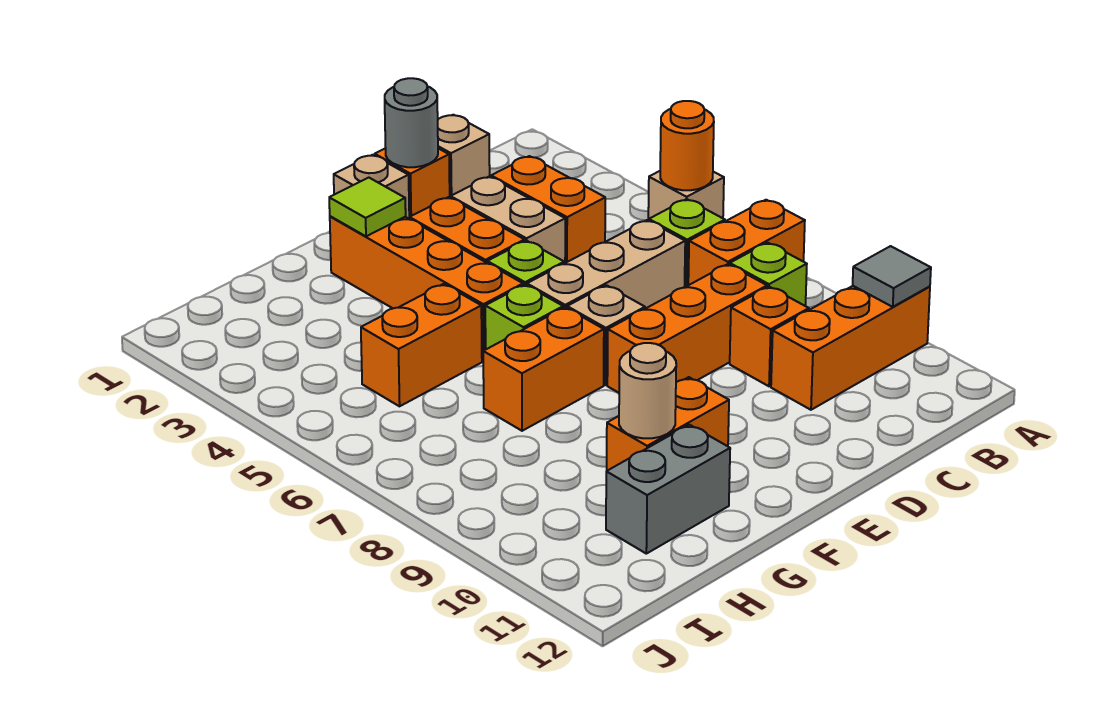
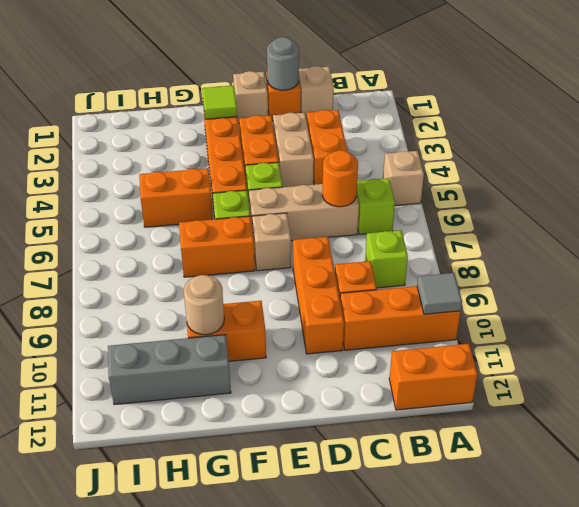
orange round brick A5 level 2 -> orange round brick C6 level 2
orange brick A7:B7 level 1 -> orange brick A12:B12 level 1
orange brick C8:E8 level 1 -> orange brick D8:D10 level 1
grey brick G11:H11 level 1 -> grey brick G11:I11 level 1

